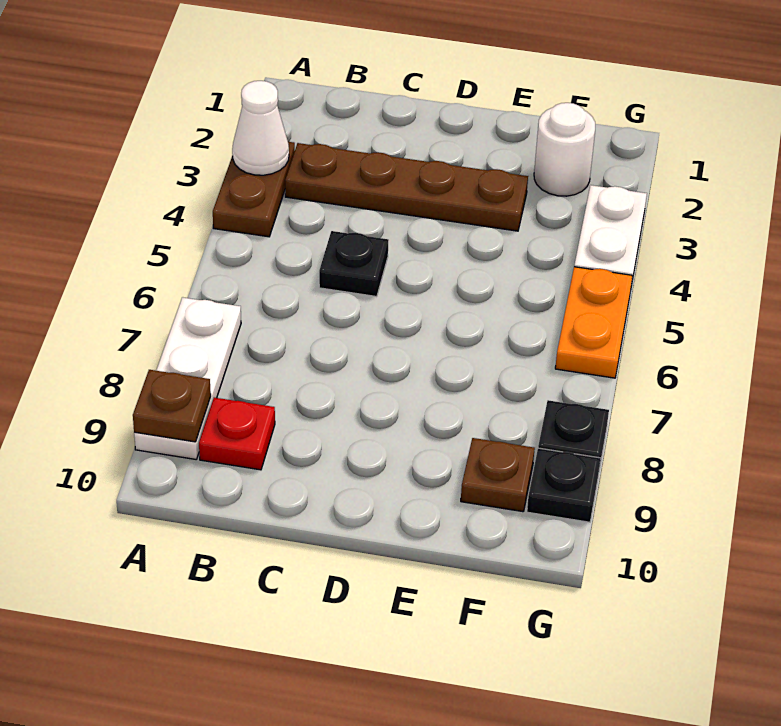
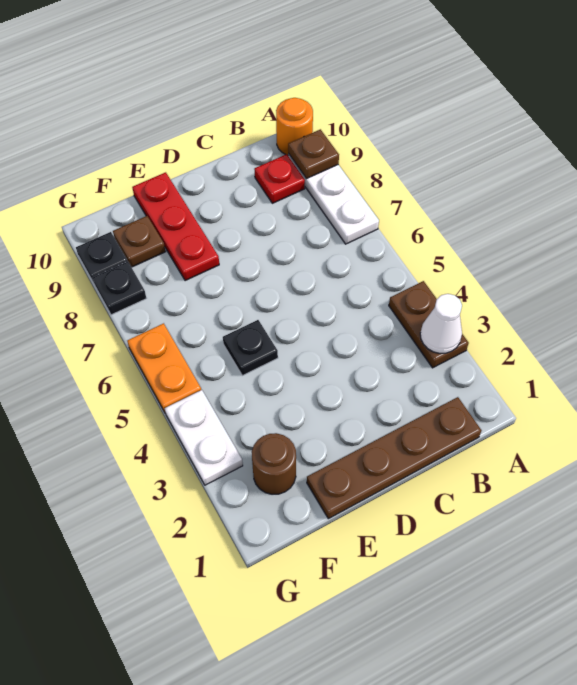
none -> orange round brick A10 level 1
brown plate B3:E3 level 1 -> brown plate B1:E1 level 1
black plate C5 level 1 -> black plate E5 level 1
none -> red plate E8:E10 level 1
white round brick F2 level 1 -> brown round brick F2 level 1

